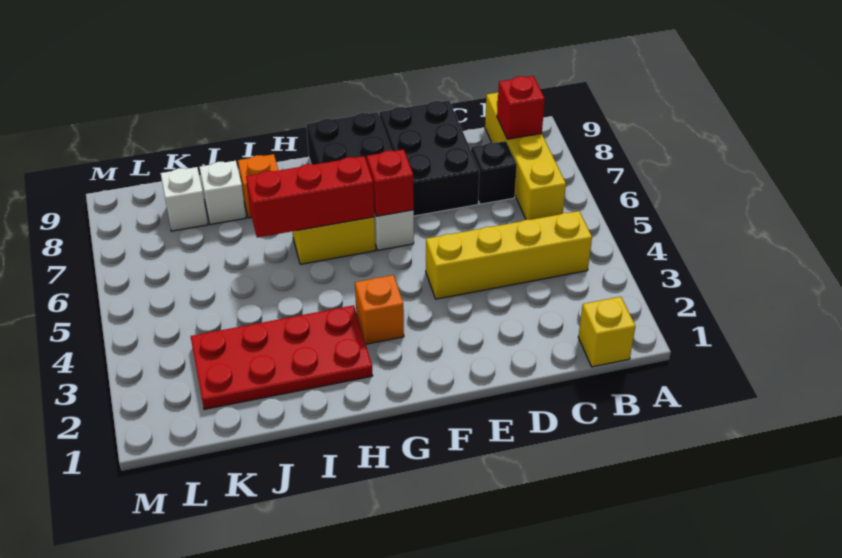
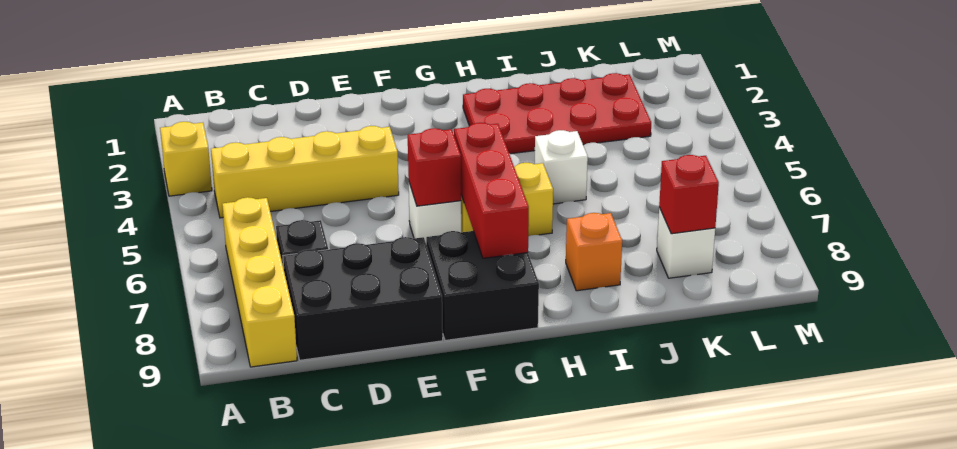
yellow brick B1 level 1 -> yellow brick A3 level 1
red brick B8 level 2 -> red brick K8 level 2
black brick D7:E9 level 1 -> black brick C8:E9 level 1
orange brick G3 level 1 -> none
red brick G6:I6 level 2 -> red brick G6:G8 level 2
white brick J8 level 1 -> white brick I5 level 1

